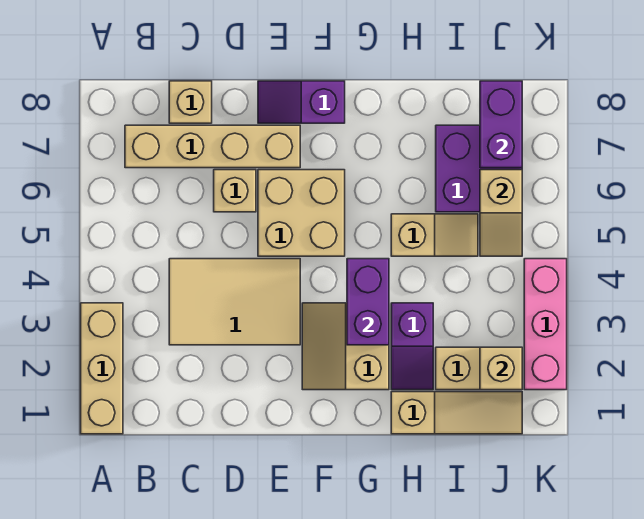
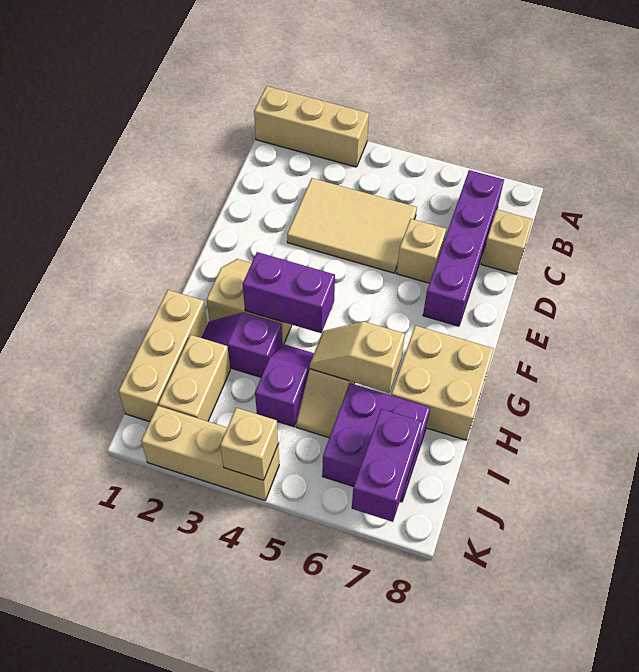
tan brick B7:E7 level 1 -> purple brick B7:E7 level 1
tan tile C3:E4 level 1 -> tan tile C3:D5 level 1
tan brick E5:F6 level 1 -> tan brick G7:H8 level 1
purple slope E8:F8 level 1 top F -> purple slope H4:I4 level 1 top I
tan slope H1:J1 level 1 top H -> tan brick H1:J1 level 1
tan brick J2 level 2 -> tan brick K4 level 2
tan slope J5:J6 level 2 top 6 -> tan slope H5:H6 level 2 top 6
purple brick J7:J8 level 2 -> purple brick J7:K7 level 2
pink brick K2:K4 level 1 -> tan brick K2:K4 level 1

